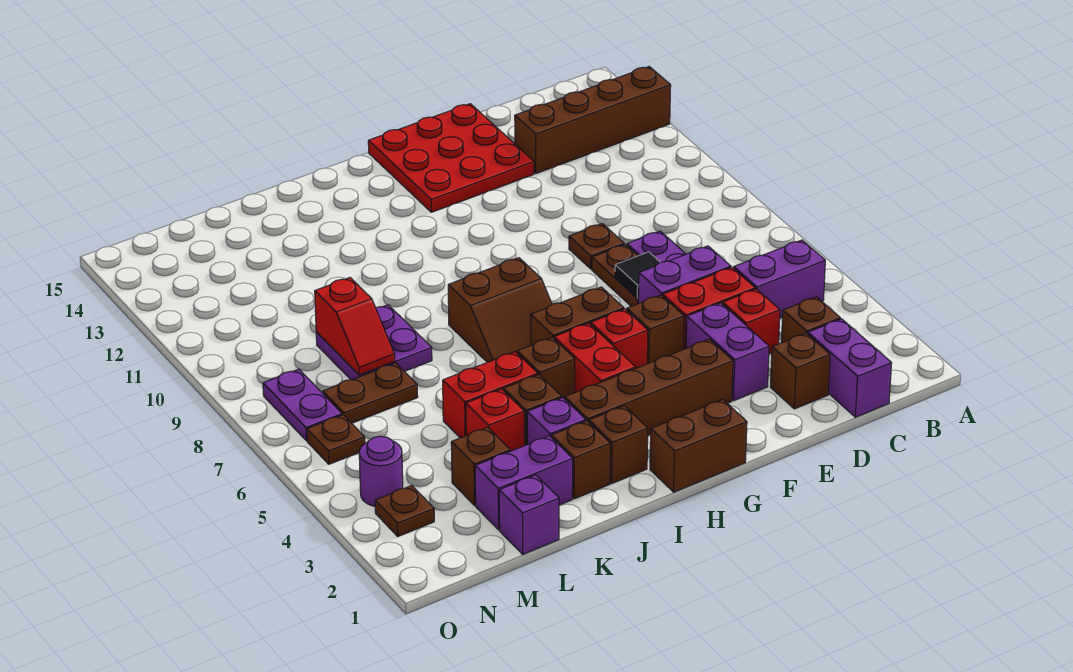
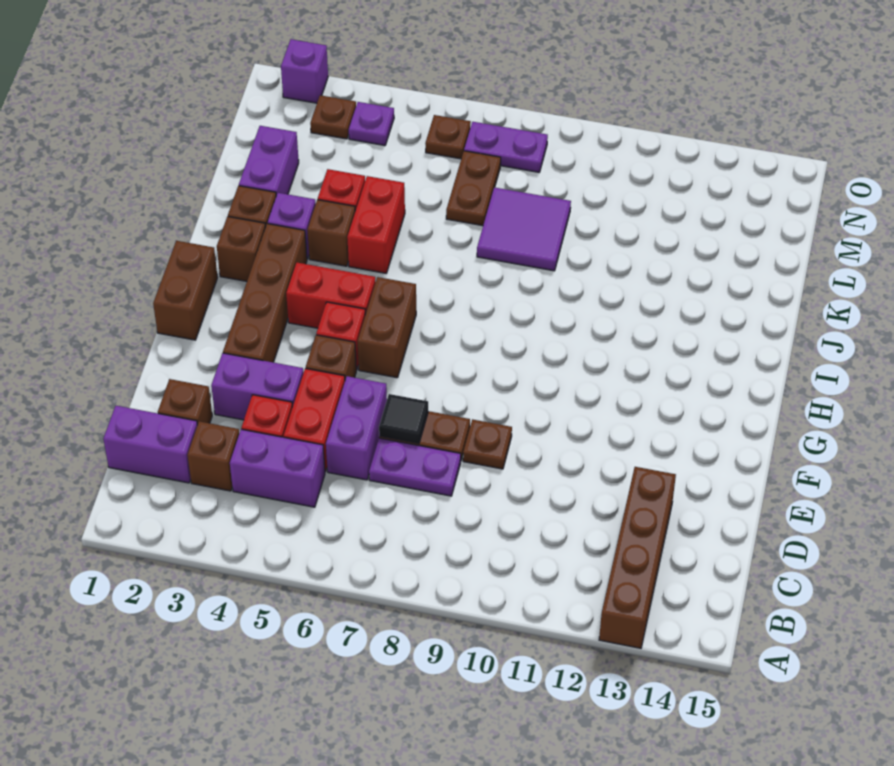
purple brick B5:C5 level 1 -> purple brick C4:C5 level 1
red plate E13:G15 level 1 -> none
brown slope H7:I8 level 1 top 8 -> none
brown brick I5 level 1 -> none
purple plate K8:L9 level 1 -> purple tile K8:L9 level 1
purple brick L1 level 1 -> purple brick O2 level 1
brown brick L3 level 1 -> none
red slope L8:L9 level 2 top 9 -> none
purple round brick N4 level 1 -> purple plate N4 level 1

